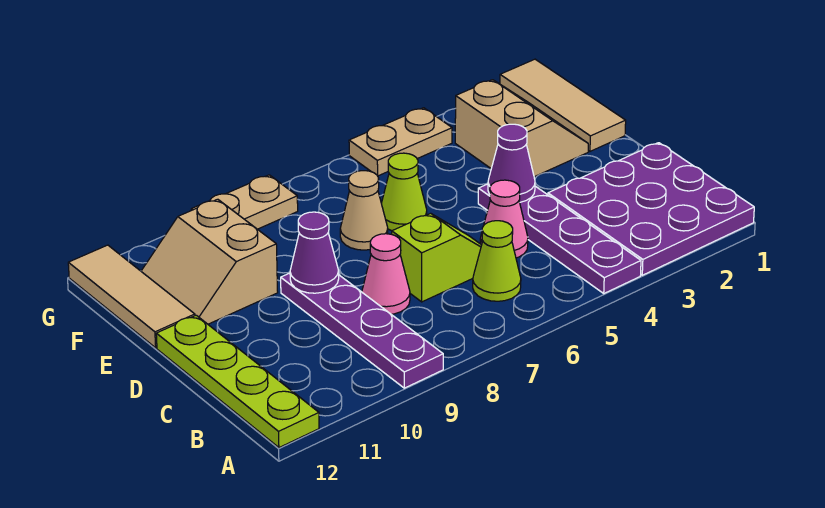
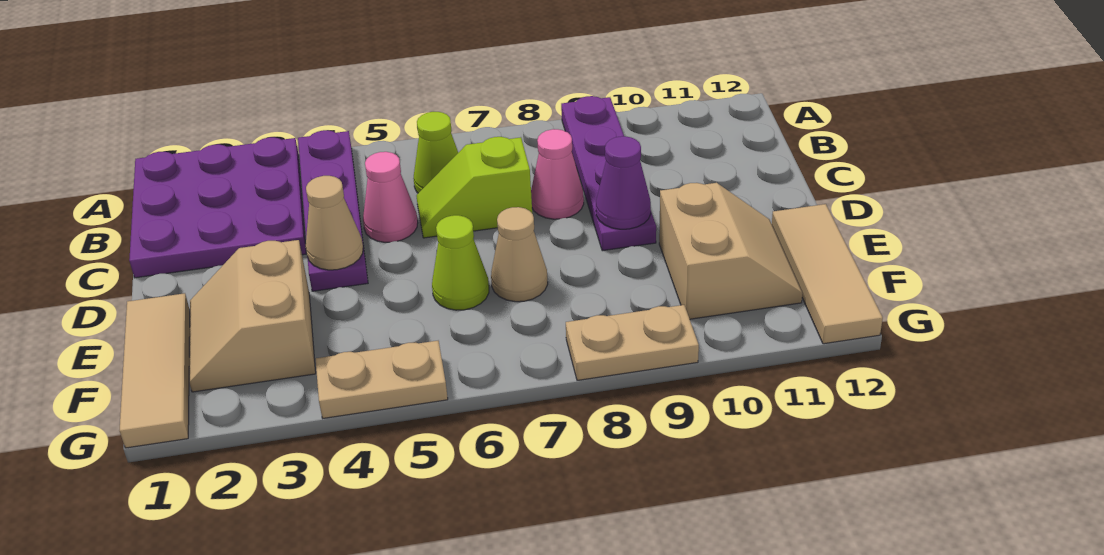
lime plate A12:D12 level 1 -> none
purple cone D4 level 2 -> tan cone D4 level 2

